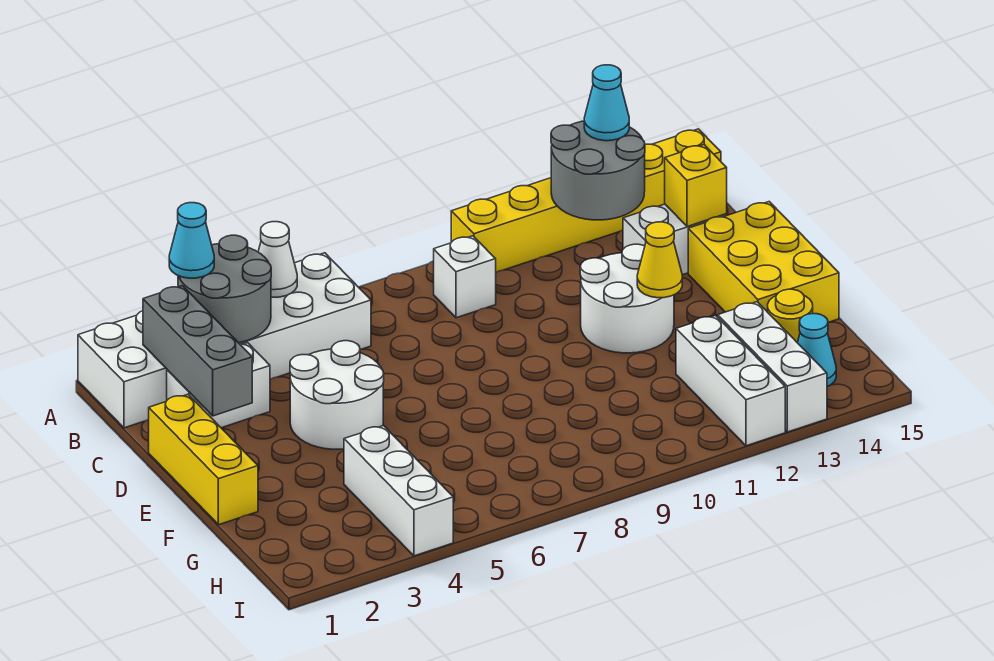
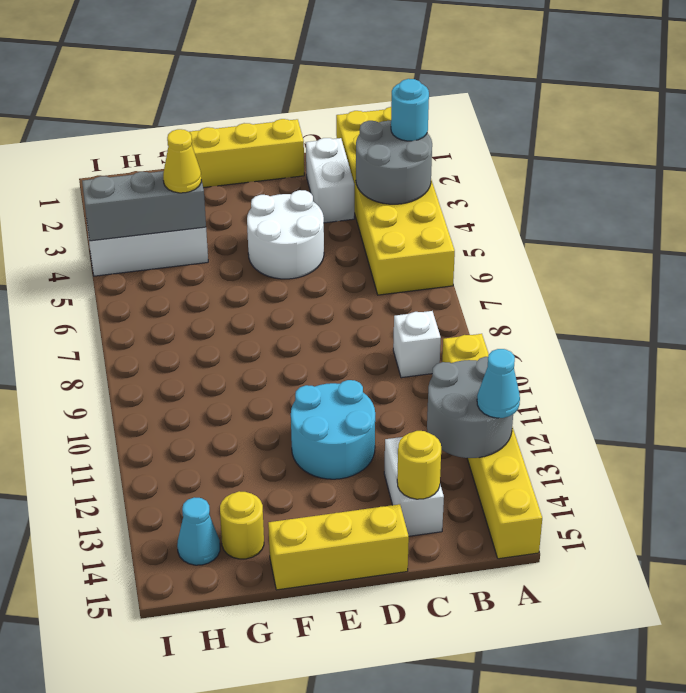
white brick A1:B6 level 1 -> yellow brick A1:B6 level 1
cyan cone A3 level 3 -> cyan round brick A3 level 3
white cone A5 level 2 -> none
grey brick B2:D2 level 2 -> grey brick G4:I4 level 2
yellow brick C14 level 2 -> yellow round brick C14 level 2
white round brick D11:E12 level 1 -> cyan round brick D11:E12 level 1
yellow brick D14:F15 level 1 -> yellow brick D15:F15 level 1
yellow cone E12 level 2 -> yellow cone G4 level 3
white brick G12:I12 level 1 -> none
white brick G13:I13 level 1 -> none

